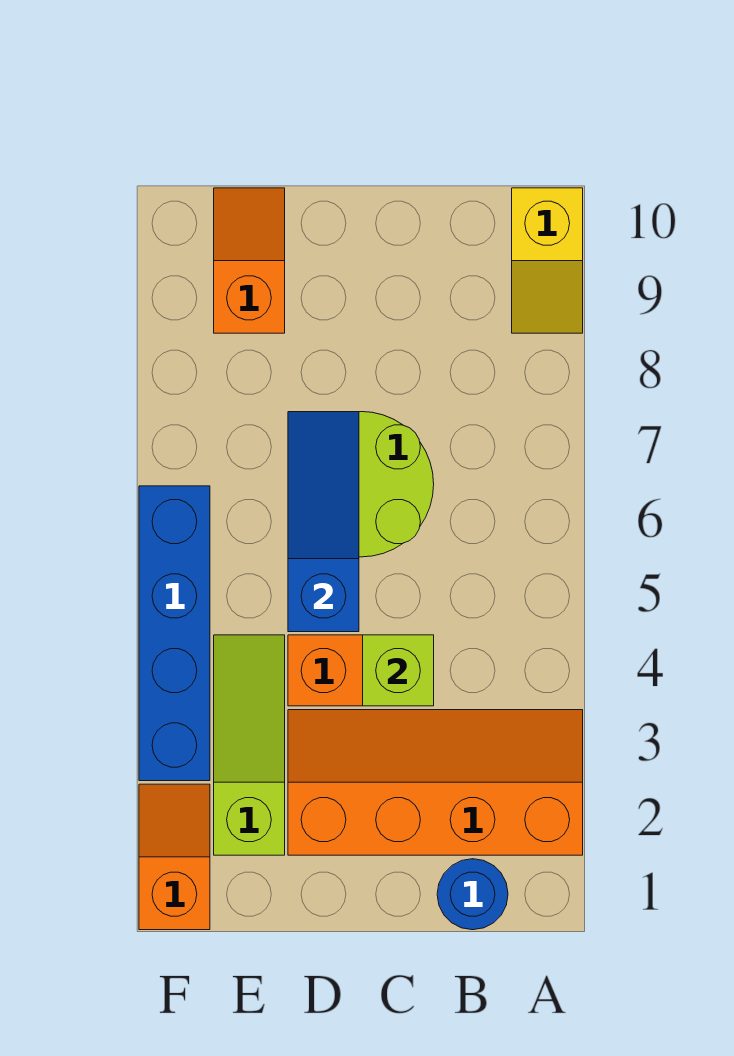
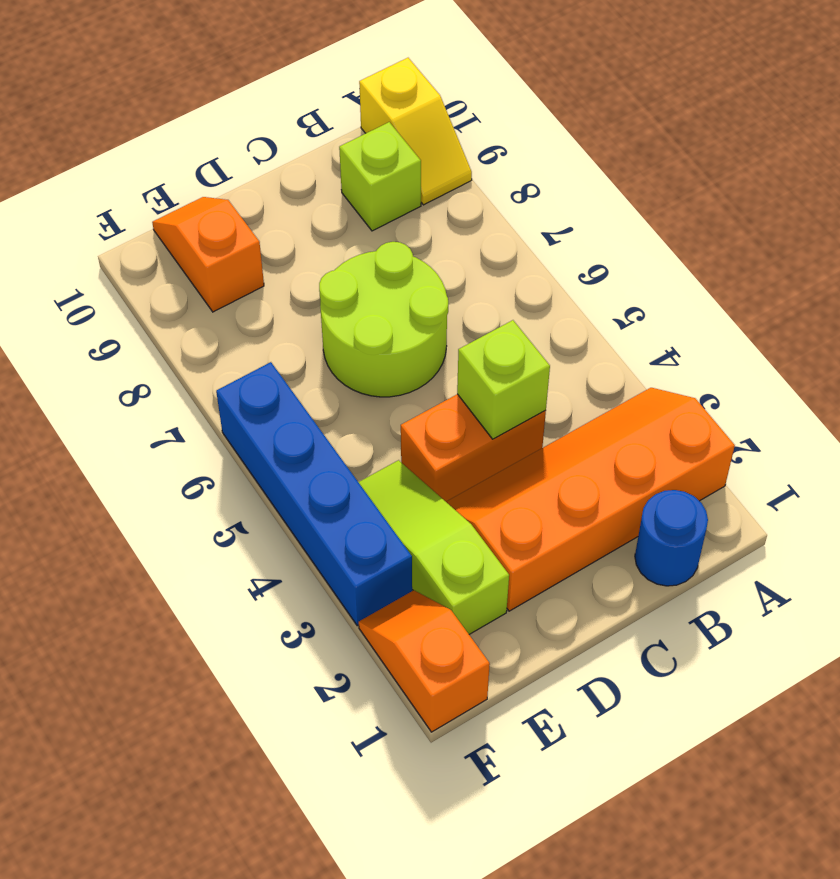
none -> lime brick B9 level 1
blue slope D5:D7 level 2 top 5 -> none

